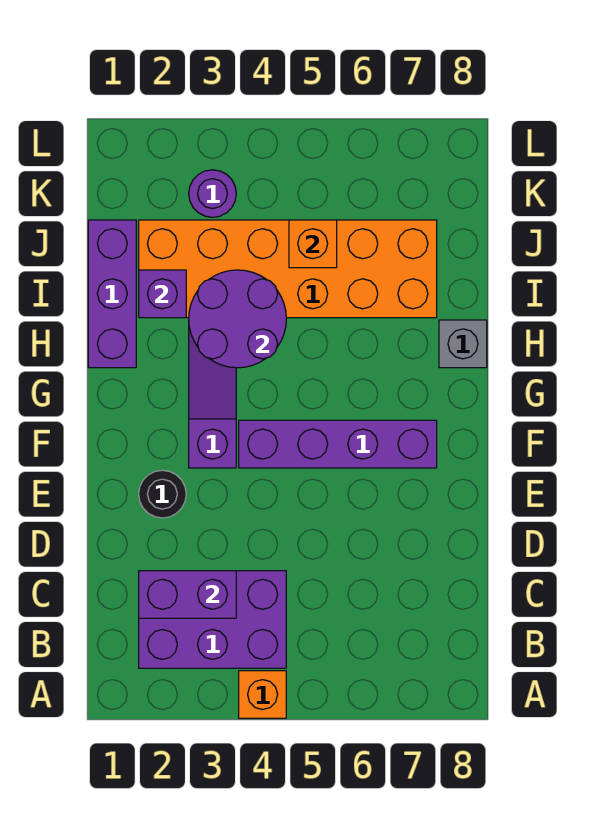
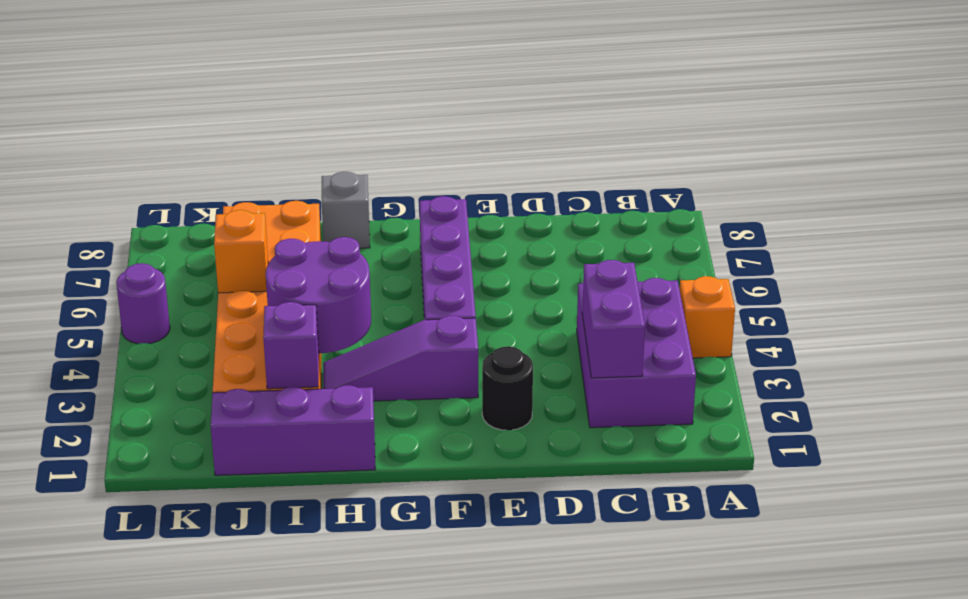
purple round brick K3 level 1 -> purple round brick L5 level 1

